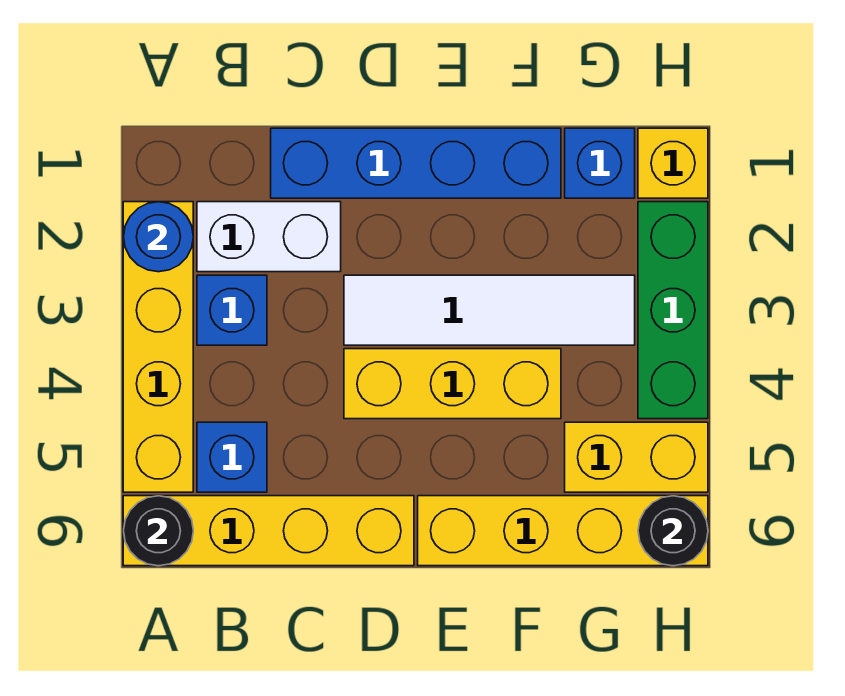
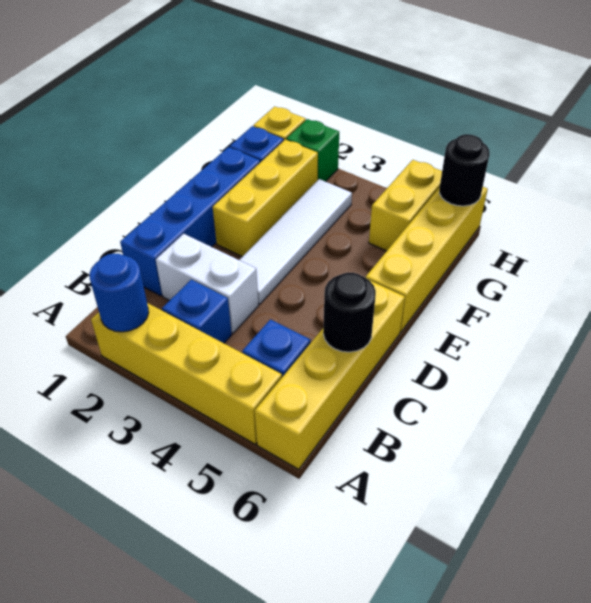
black round brick A6 level 2 -> black round brick C6 level 2
white brick B2:C2 level 1 -> white brick C2:C3 level 1
yellow brick D4:F4 level 1 -> yellow brick E2:G2 level 1
green brick H2:H4 level 1 -> green brick H2 level 1

